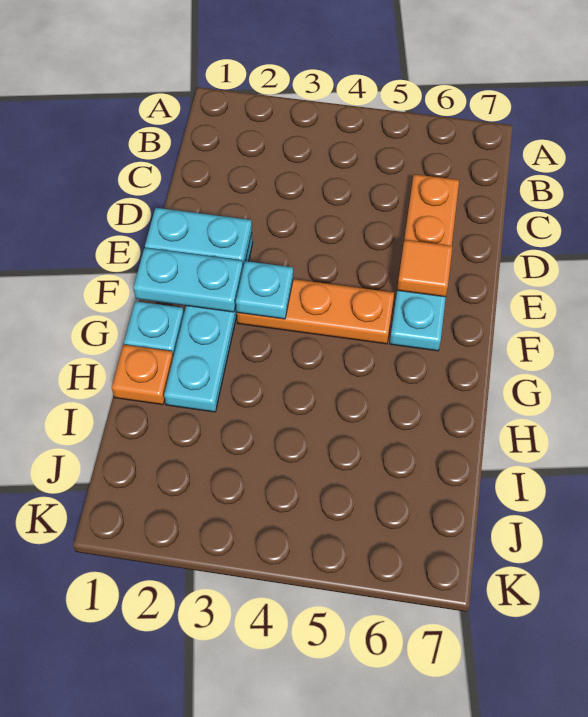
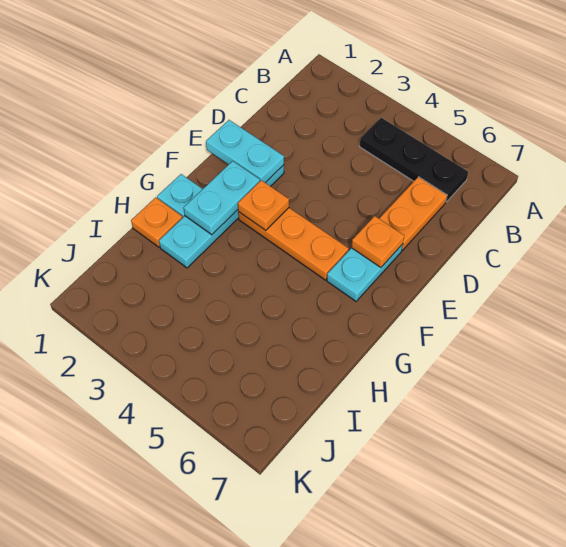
none -> black plate B4:B6 level 1
orange tile E6 level 2 -> orange plate E6 level 2
cyan plate F1:F2 level 2 -> cyan plate F2:G2 level 2
cyan plate F3 level 2 -> orange plate F3 level 2

